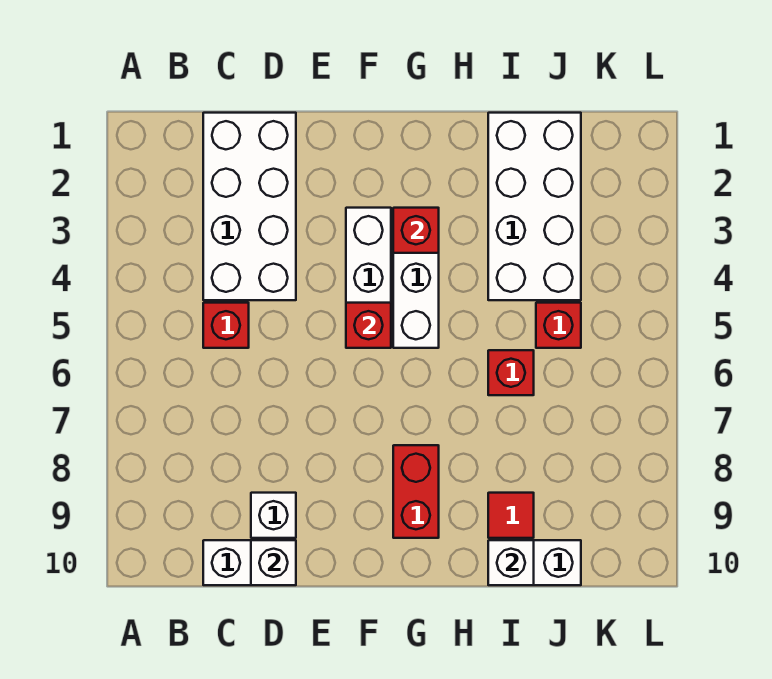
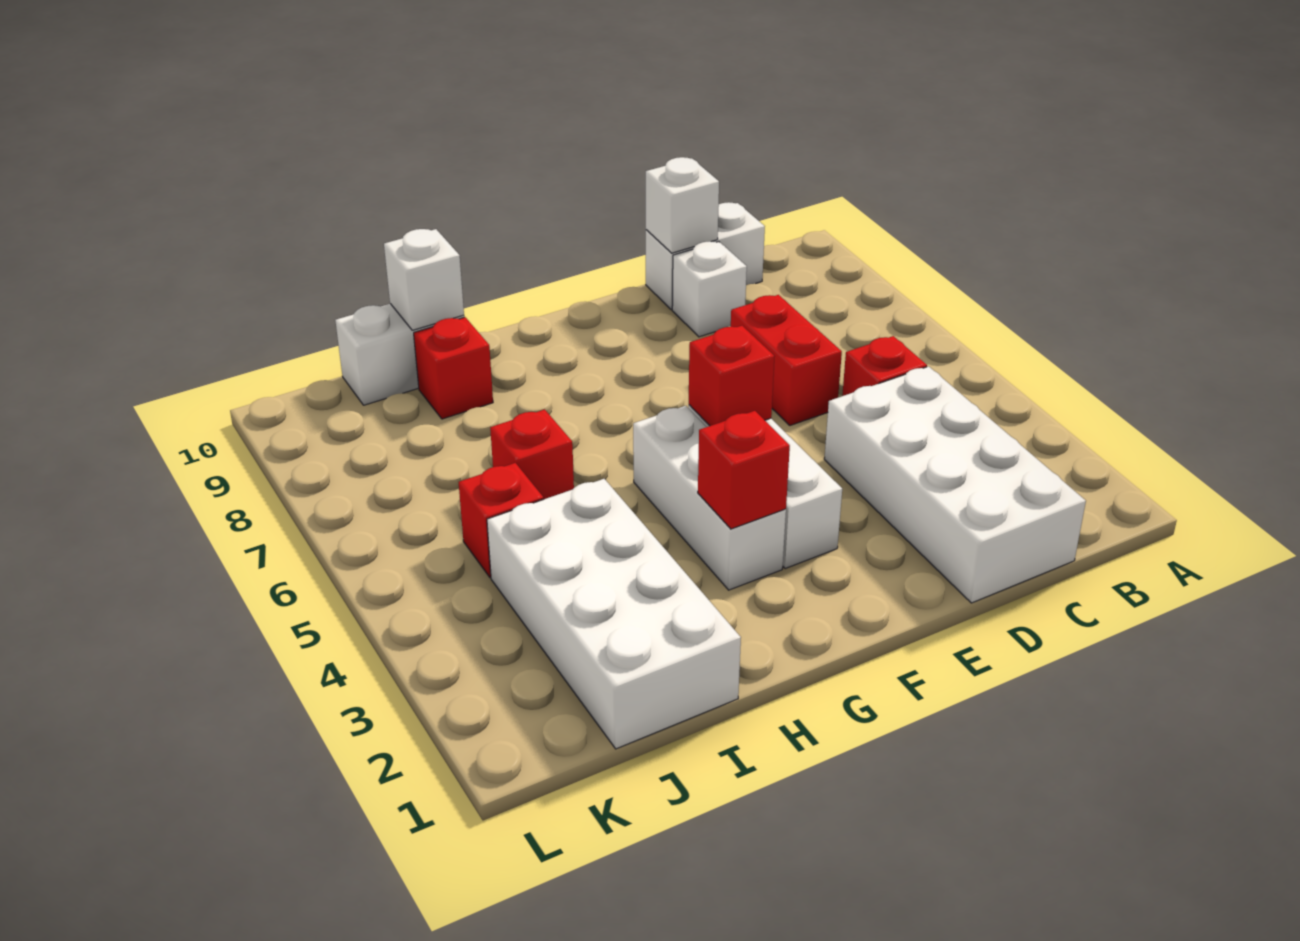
red brick G8:G9 level 1 -> red brick D6:D7 level 1
red tile I9 level 1 -> red brick I9 level 1

